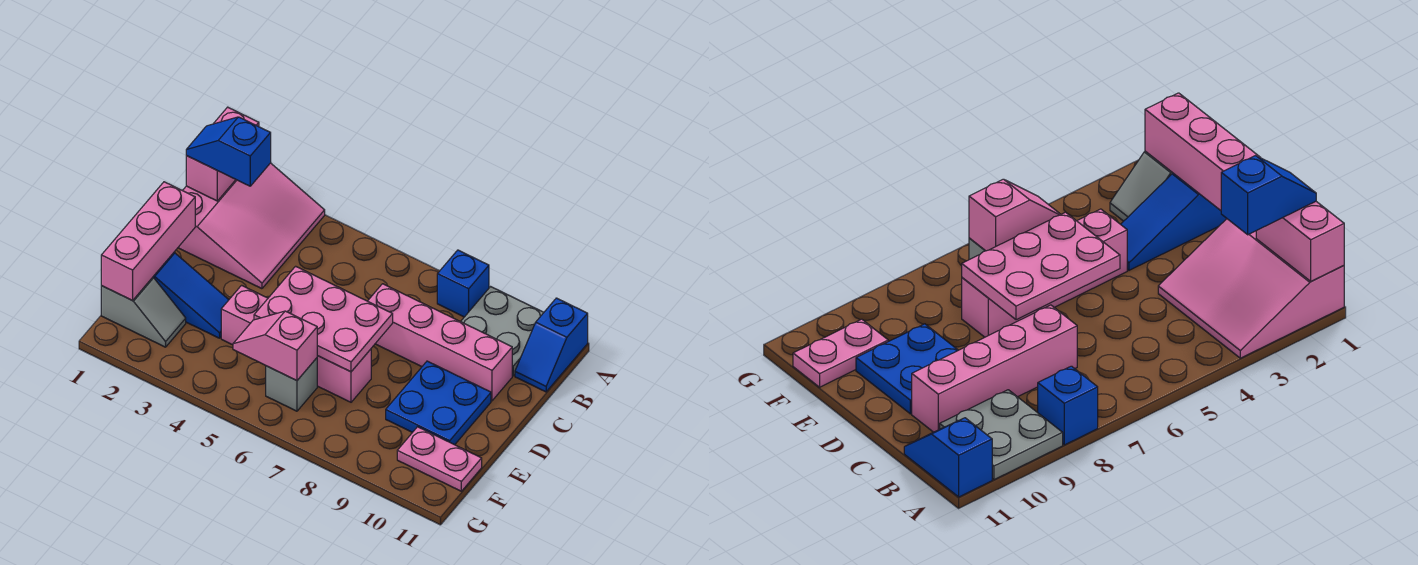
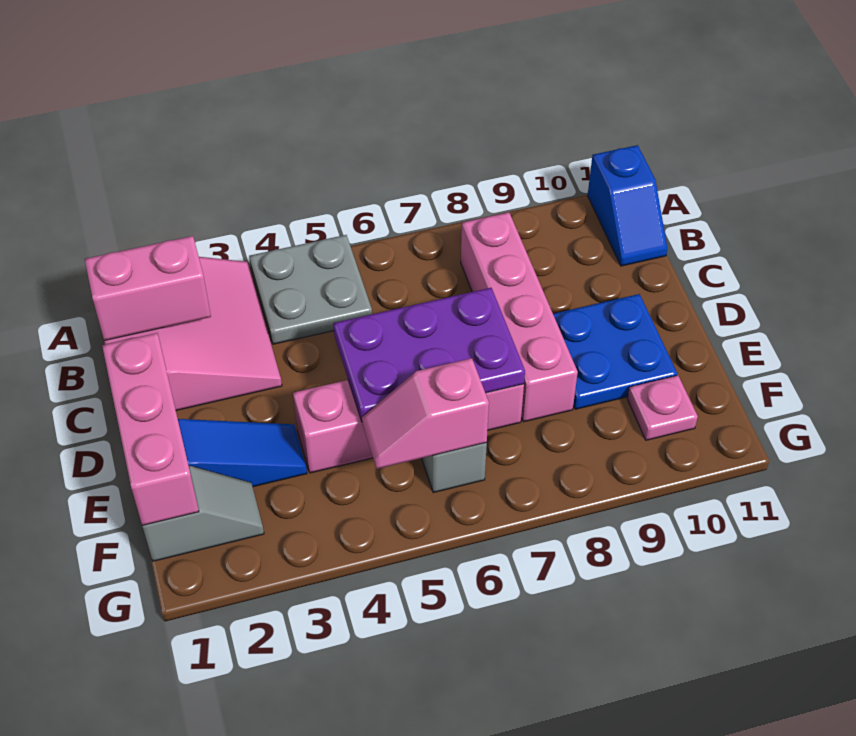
pink brick A1:B1 level 2 -> pink brick B1:B2 level 2
blue brick A8 level 1 -> none
grey plate A9:B10 level 1 -> grey plate A4:B5 level 1
blue slope B1:B2 level 3 top 2 -> none
pink brick C7:C10 level 1 -> pink brick B8:E8 level 1
pink plate D5:E7 level 2 -> purple plate D5:E7 level 2
pink plate F10:F11 level 1 -> pink plate F10 level 1

